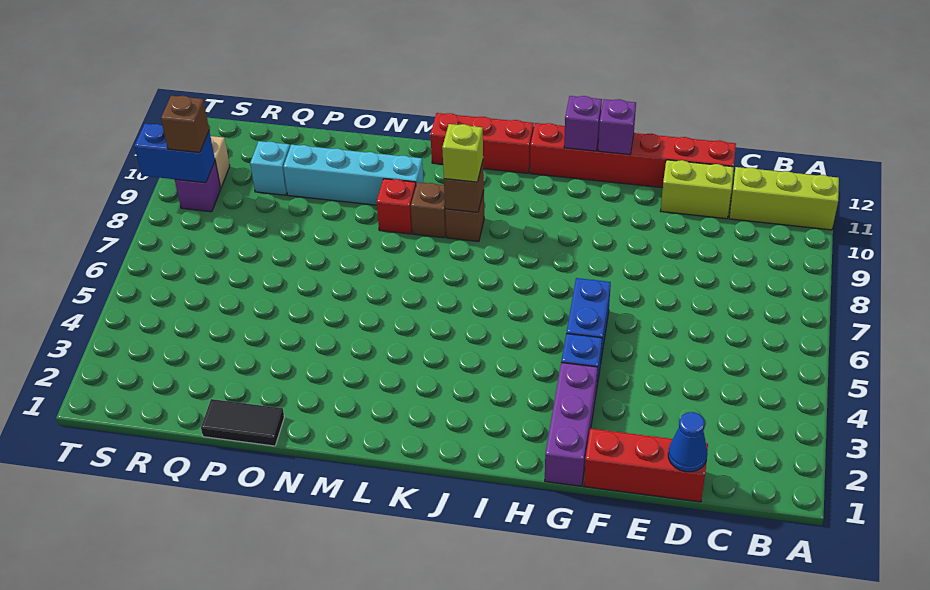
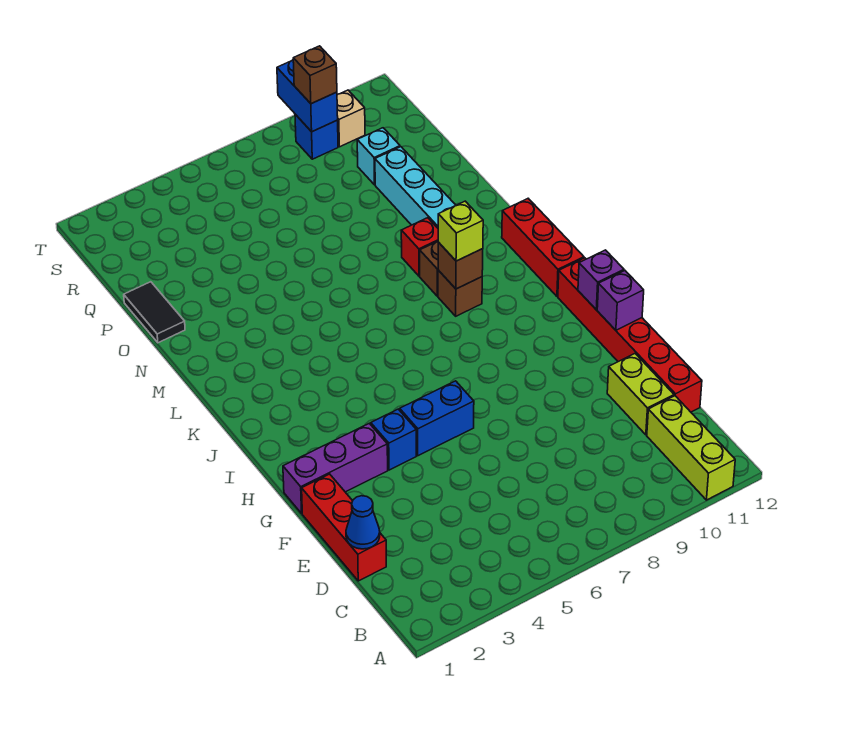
purple brick S9 level 1 -> blue brick S9 level 1

